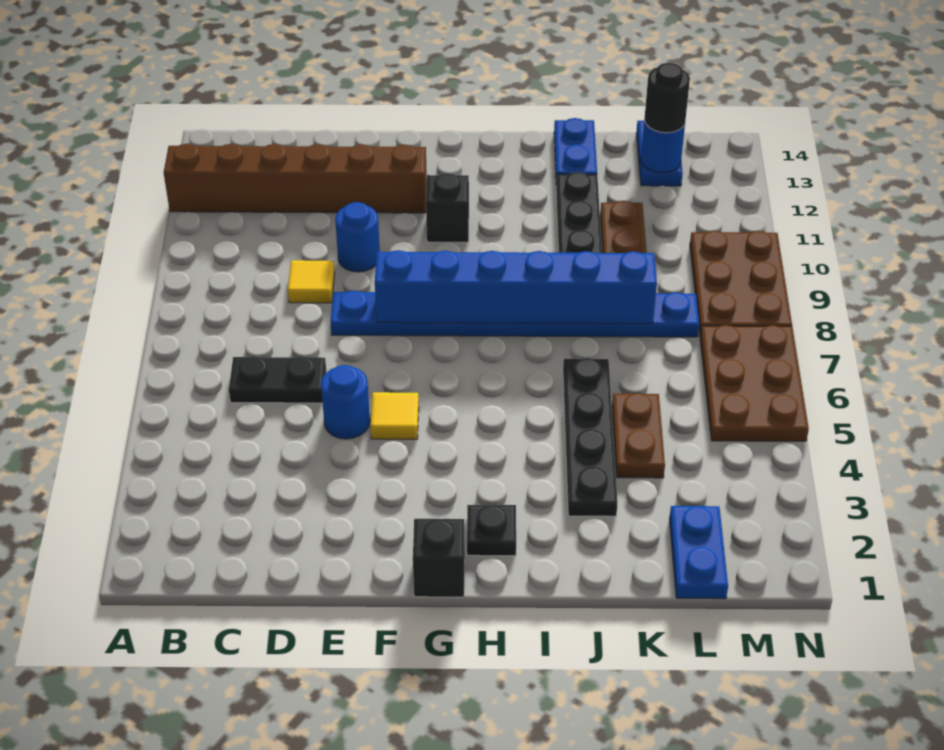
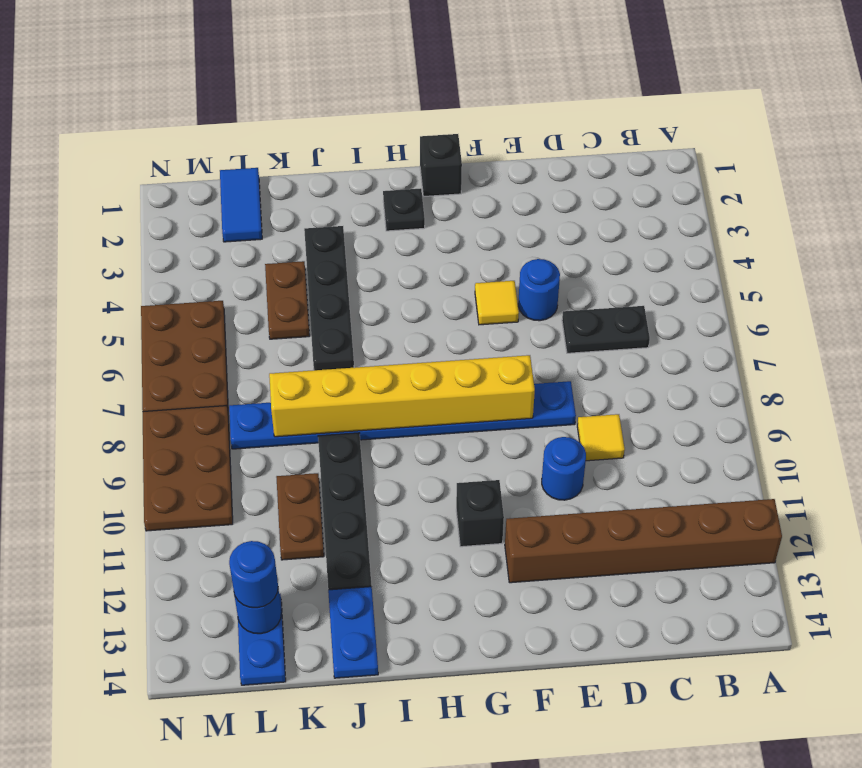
blue brick F8:K8 level 2 -> yellow brick F8:K8 level 2
blue plate L1:L2 level 1 -> blue tile L1:L2 level 1
black round brick L13 level 3 -> blue round brick L13 level 3

